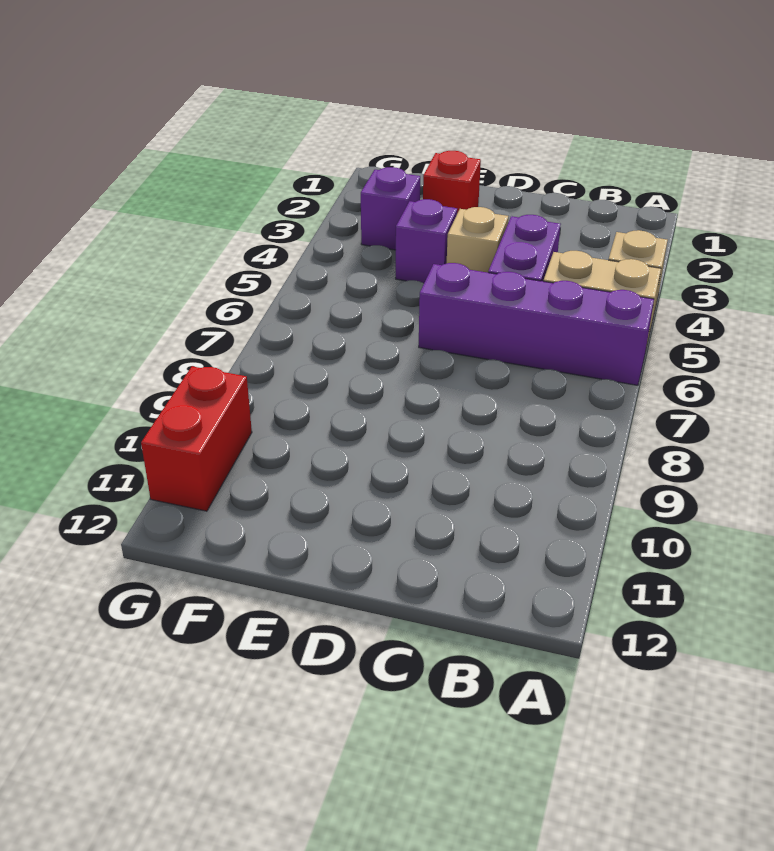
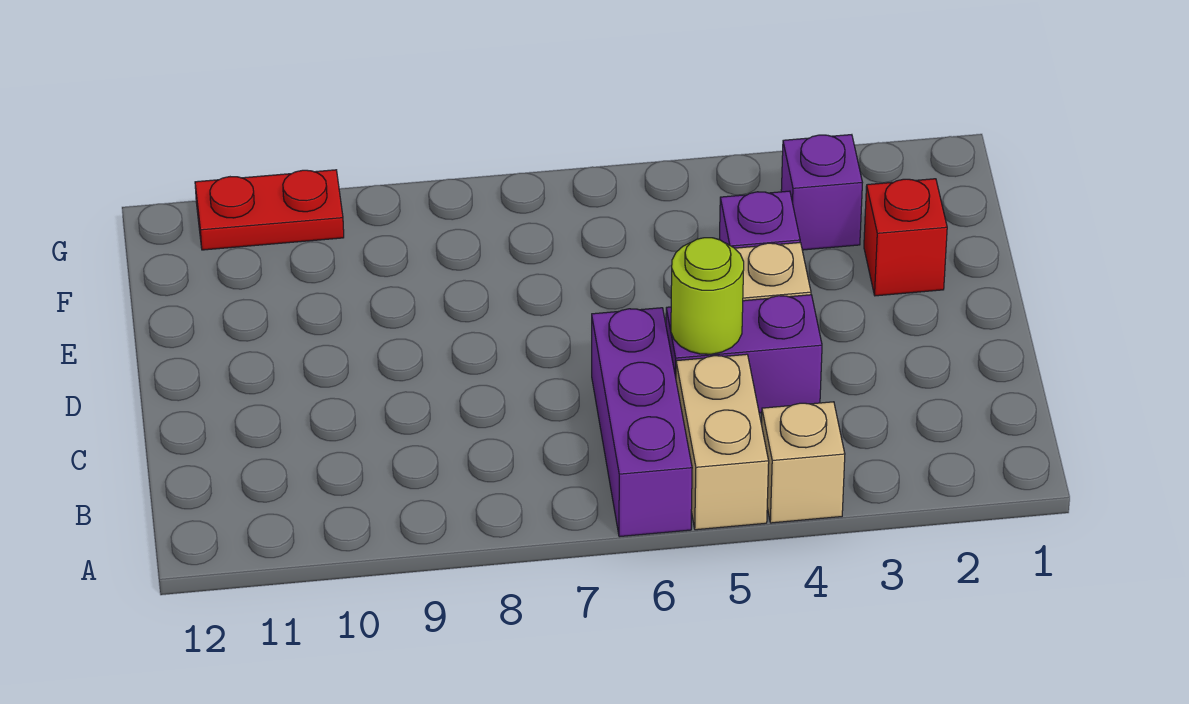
purple brick A6:D6 level 1 -> purple brick A6:C6 level 1
none -> lime round brick C5 level 2
red brick G10:G11 level 1 -> red plate G10:G11 level 1

